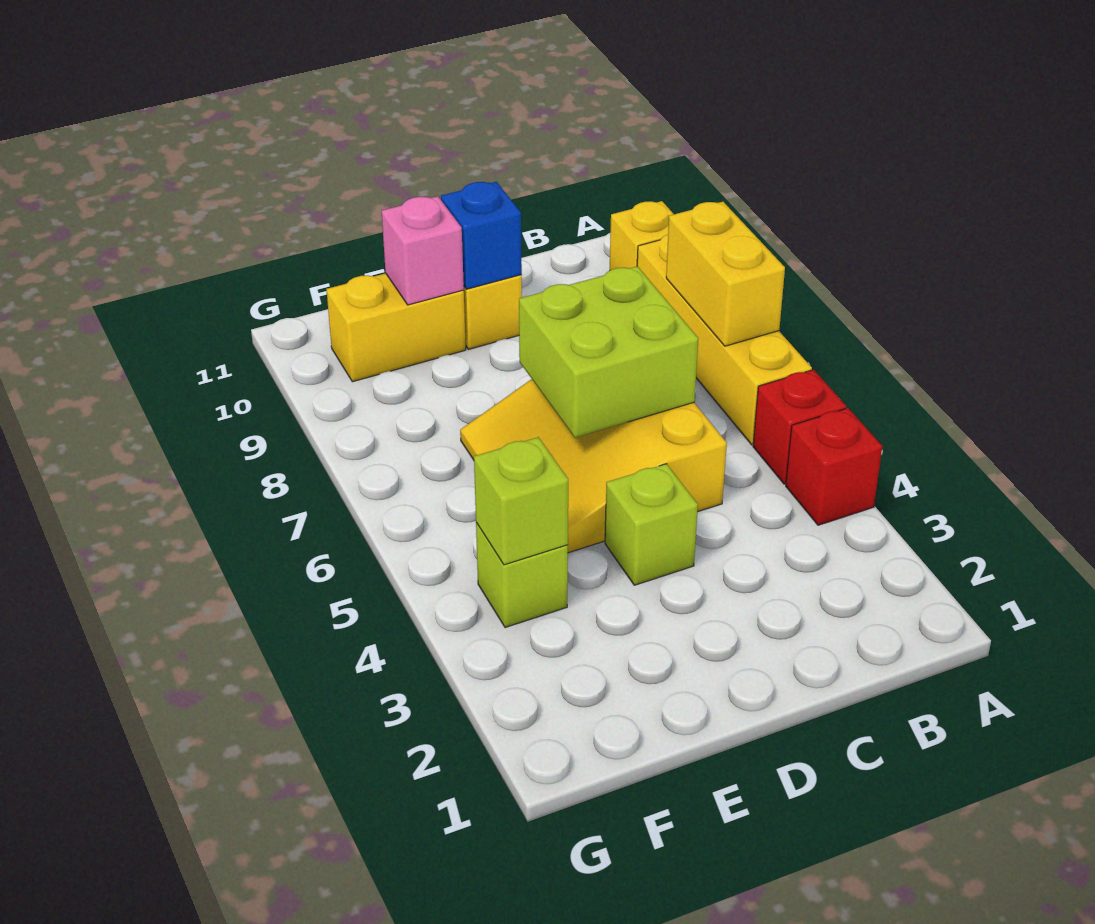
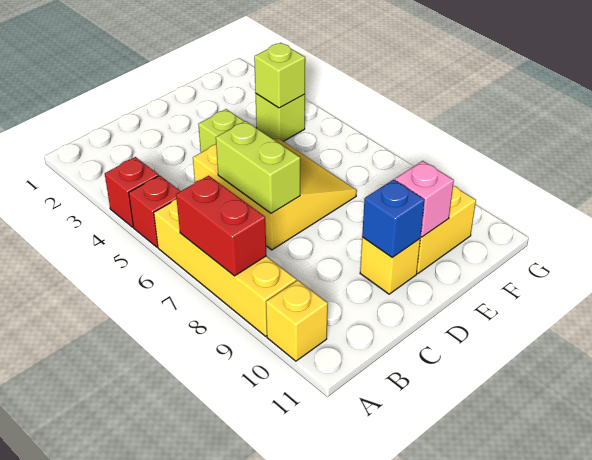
yellow brick A7:A8 level 2 -> red brick A7:A8 level 2
lime brick C6:D7 level 2 -> lime brick C6:C7 level 2

